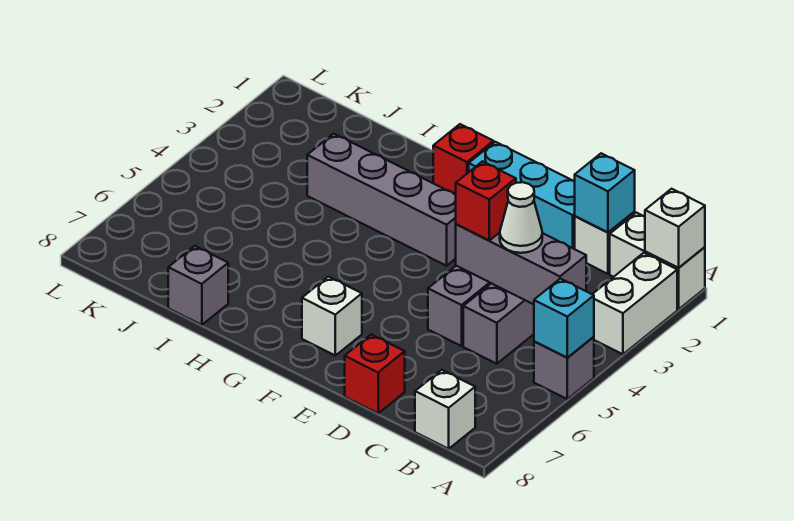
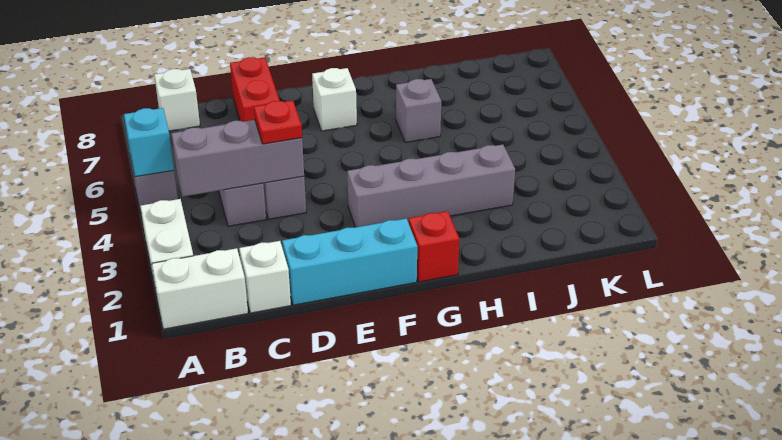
white brick A1 level 2 -> none
cyan brick C1 level 2 -> none
white cone C4 level 3 -> none
red brick D4 level 3 -> red plate D4 level 3
red brick D8 level 1 -> red brick D7:D8 level 1
grey brick I8 level 1 -> grey brick H6 level 1

